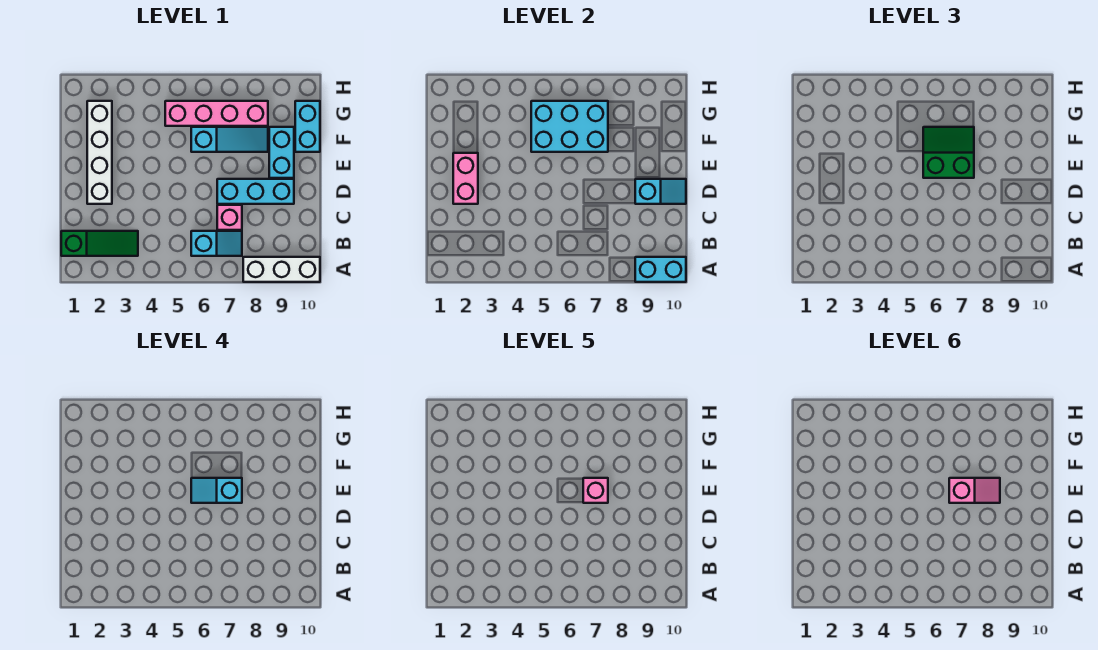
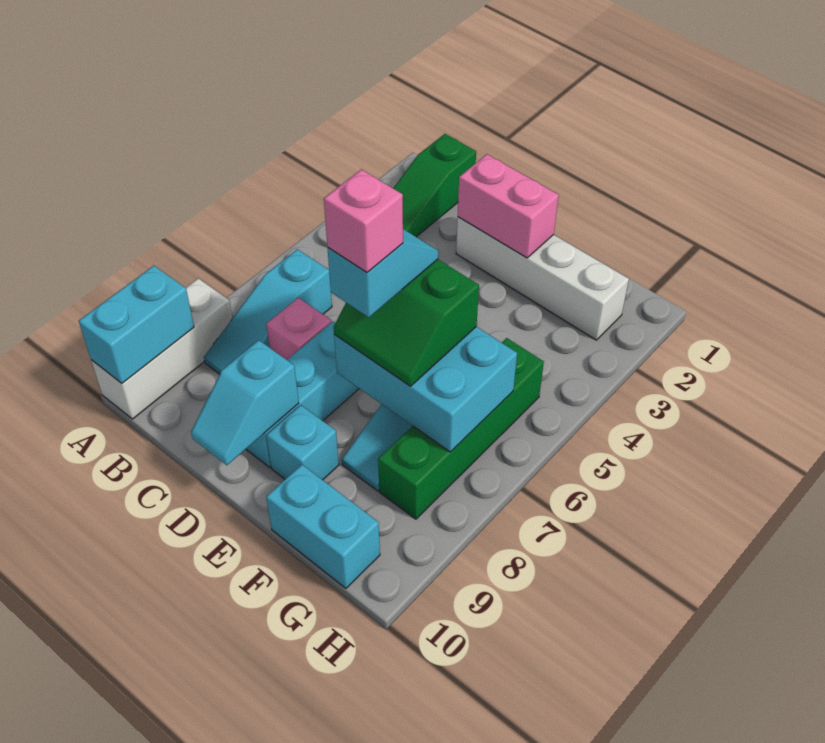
cyan slope B6:B7 level 1 top 6 -> cyan slope B6:B8 level 1 top 6
green slope E6:F7 level 3 top E -> green slope E6:F7 level 3 top 6
pink slope E7:E8 level 6 top 7 -> none
cyan brick E9:F9 level 1 -> cyan brick E9 level 1
cyan brick F5:G7 level 2 -> cyan brick E6:G7 level 2
pink brick G5:G8 level 1 -> green brick G5:G8 level 1

